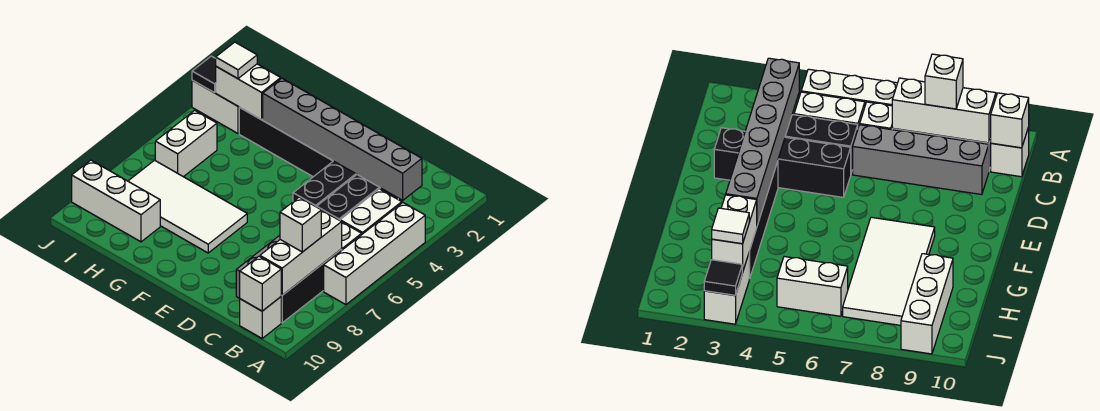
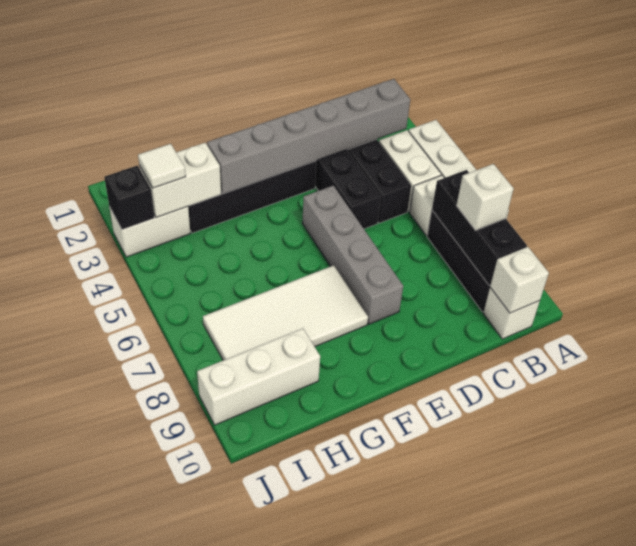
white brick B7:B9 level 2 -> black brick B7:B9 level 2
grey brick C6:C9 level 1 -> grey brick E5:E8 level 1
white brick I5:I6 level 1 -> none
black tile J3 level 2 -> black brick J3 level 2

